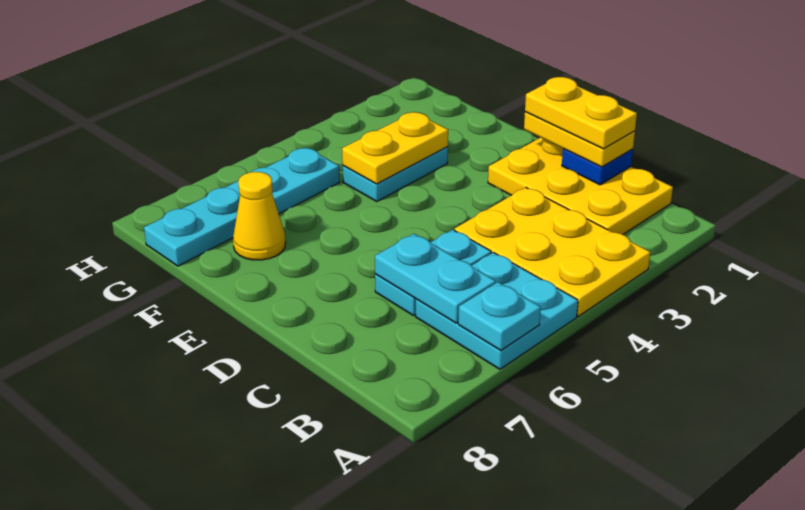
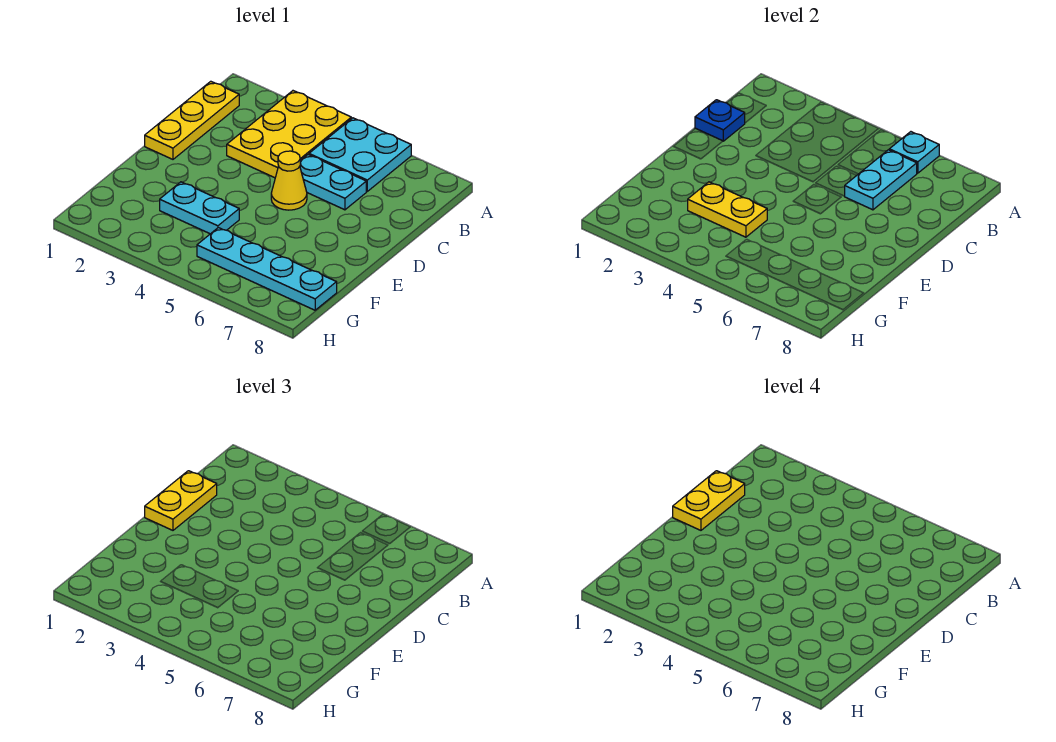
yellow plate B1:D2 level 1 -> yellow plate B1:D1 level 1
yellow cone F7 level 1 -> yellow cone D5 level 1

